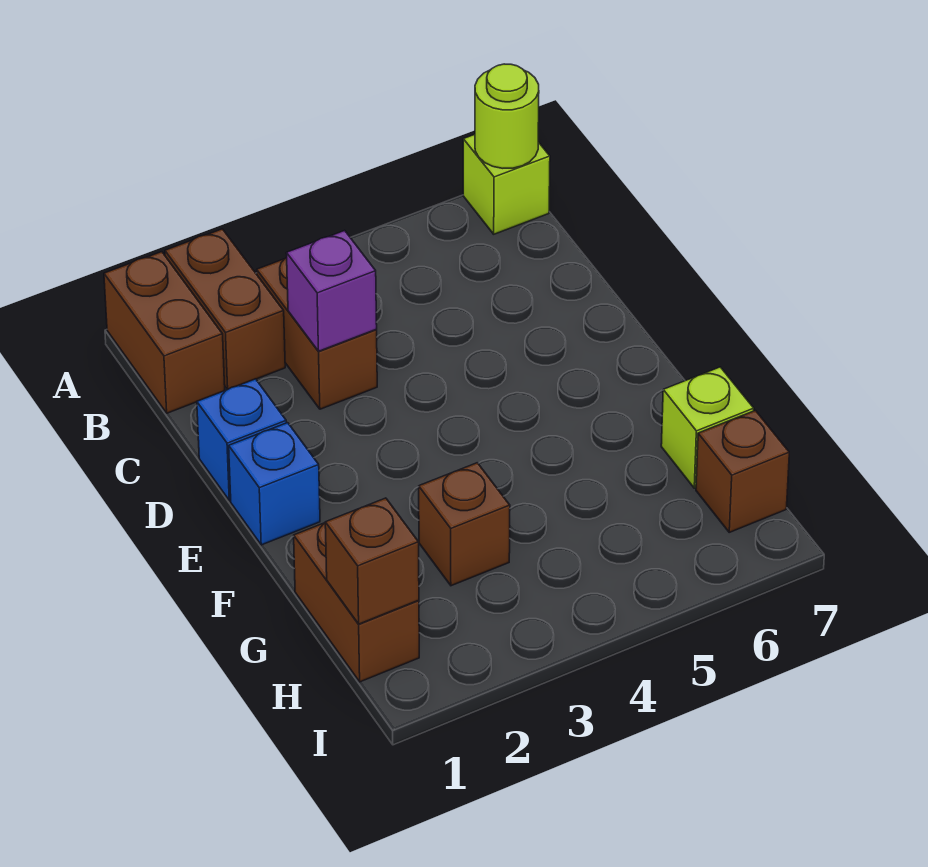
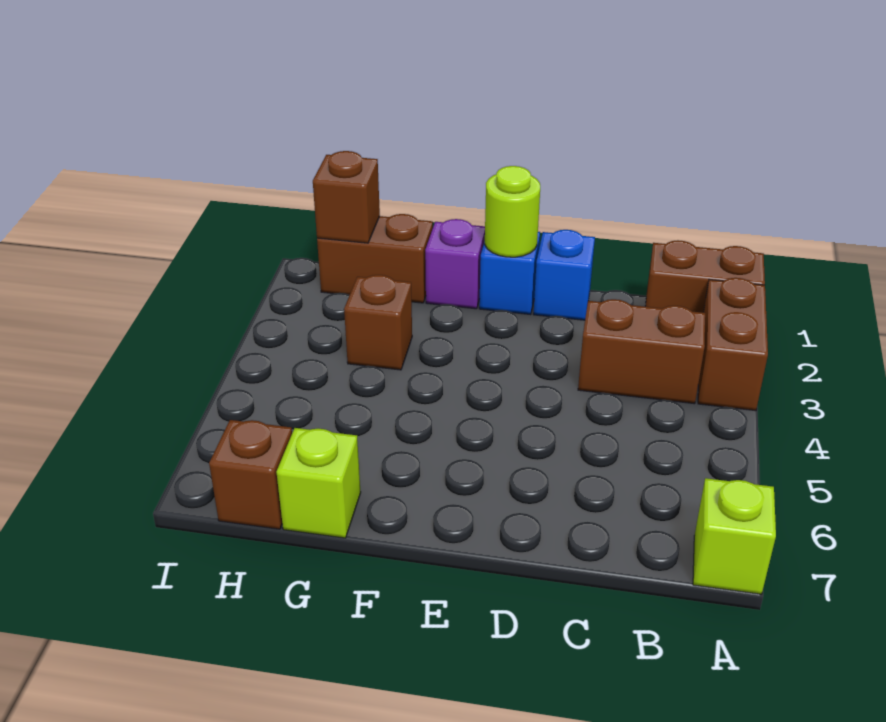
brown brick A2:B2 level 1 -> brown brick A2:A3 level 1
lime round brick A7 level 2 -> lime round brick E1 level 2
purple brick C3 level 2 -> purple brick F1 level 1

